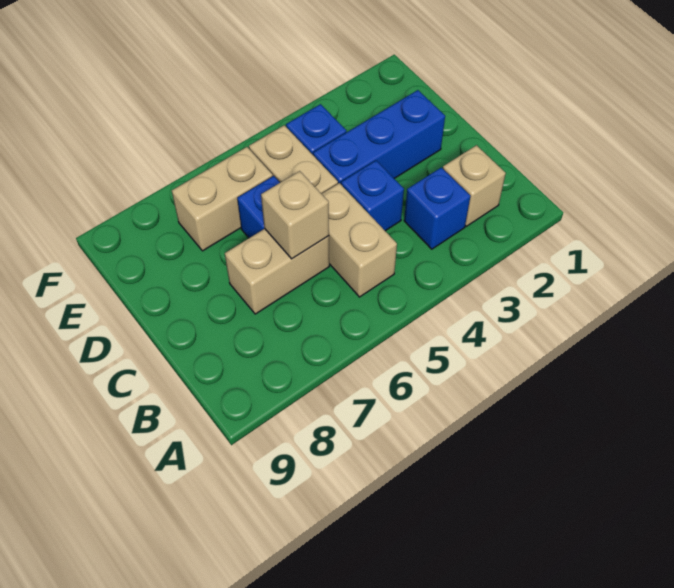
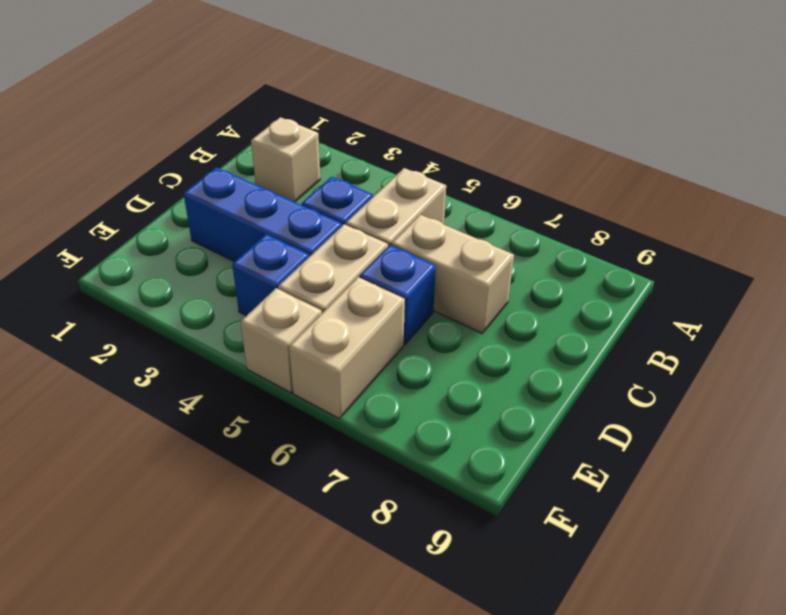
blue brick B3 level 1 -> none
tan brick C6 level 2 -> tan brick F5 level 1
tan brick E6:E7 level 1 -> tan brick E6:F6 level 1

